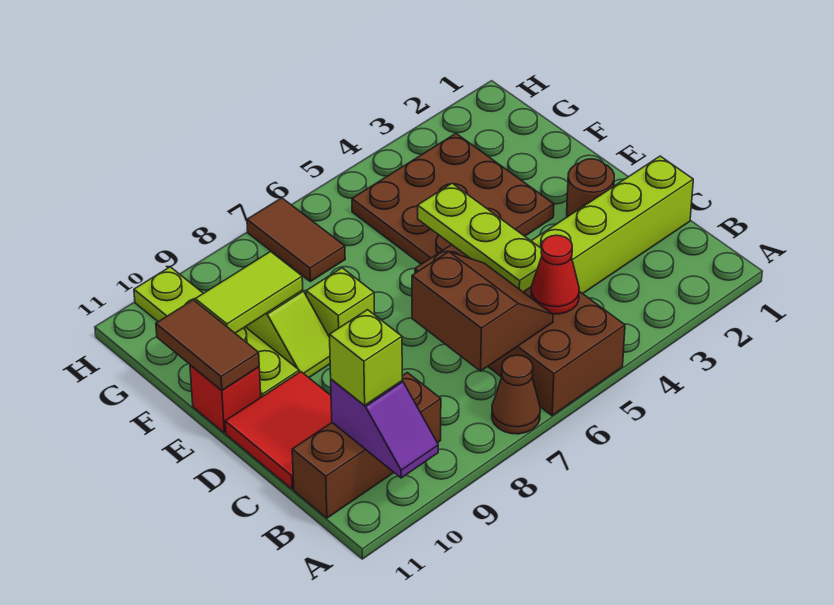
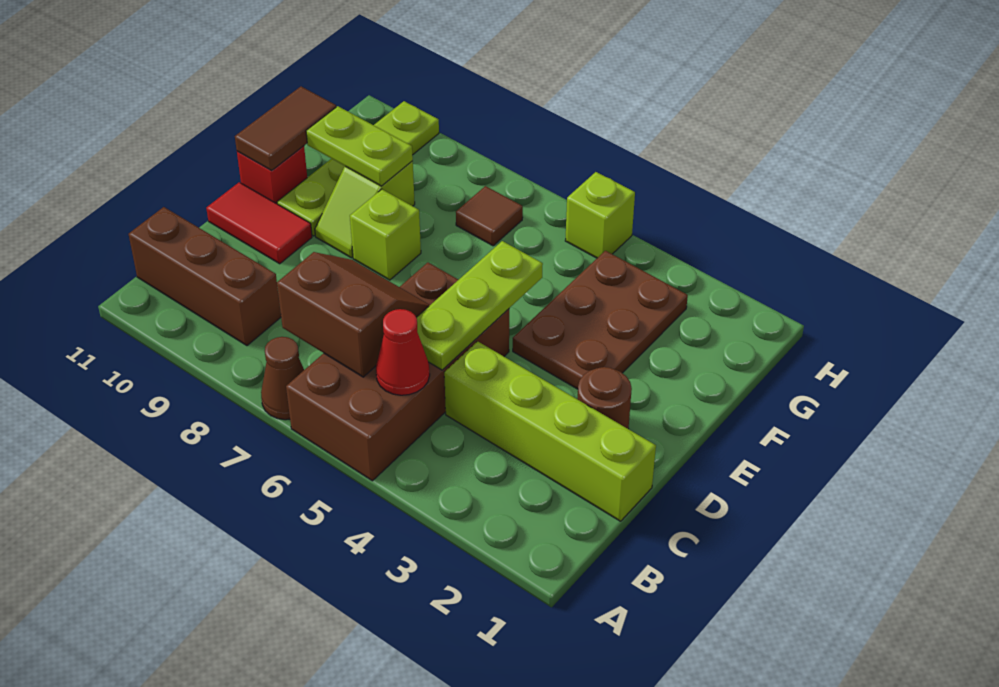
purple slope A10:B10 level 2 top B -> none
brown slope B6:C7 level 2 top 7 -> brown slope B6:C7 level 2 top B
lime brick B10 level 3 -> lime brick H5 level 1
red tile C10:D11 level 1 -> red tile D10:D11 level 1
brown plate E3:G5 level 1 -> brown plate E3:G4 level 1
lime tile F9:F10 level 2 -> lime plate F9:F10 level 2
brown tile G7:H7 level 1 -> brown tile G7 level 1

